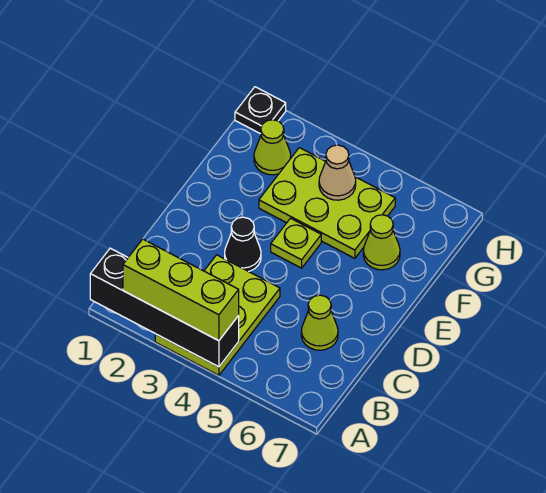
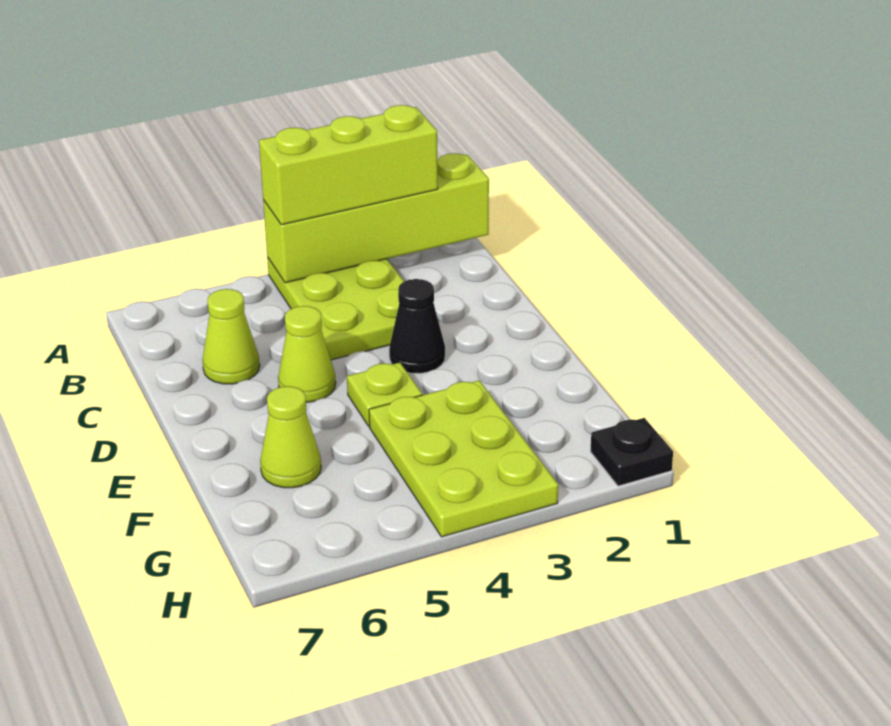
black brick A1:A4 level 2 -> lime brick A1:A4 level 2
lime plate F3:G5 level 1 -> lime plate F3:H4 level 1
lime cone G2 level 1 -> lime cone D5 level 1
tan cone G4 level 2 -> none

